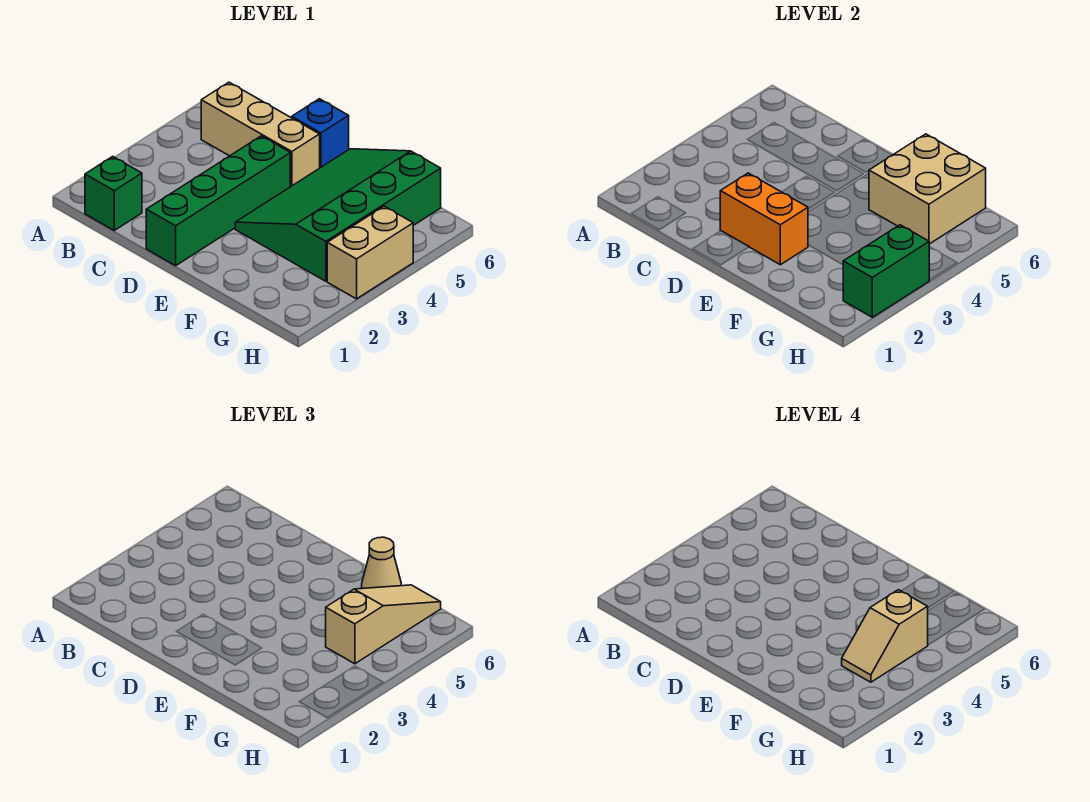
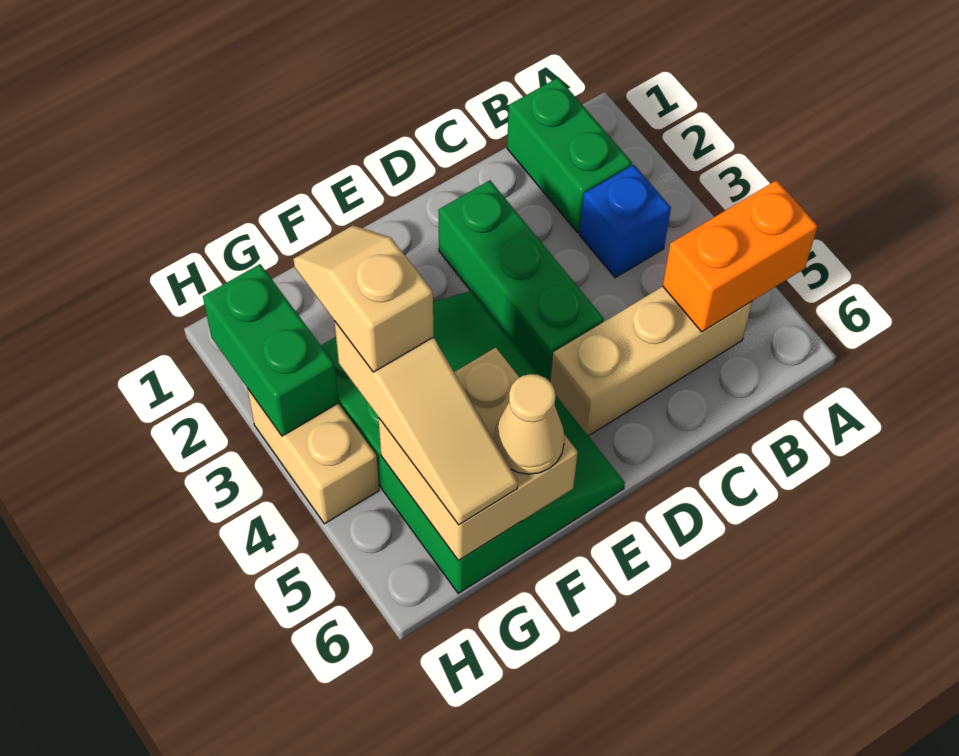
green brick B1 level 1 -> green brick B1:B2 level 1
green brick D1:D4 level 1 -> green brick D2:D4 level 1
orange brick D2:E2 level 2 -> orange brick A5:B5 level 2
blue brick D6 level 1 -> blue brick B3 level 1

